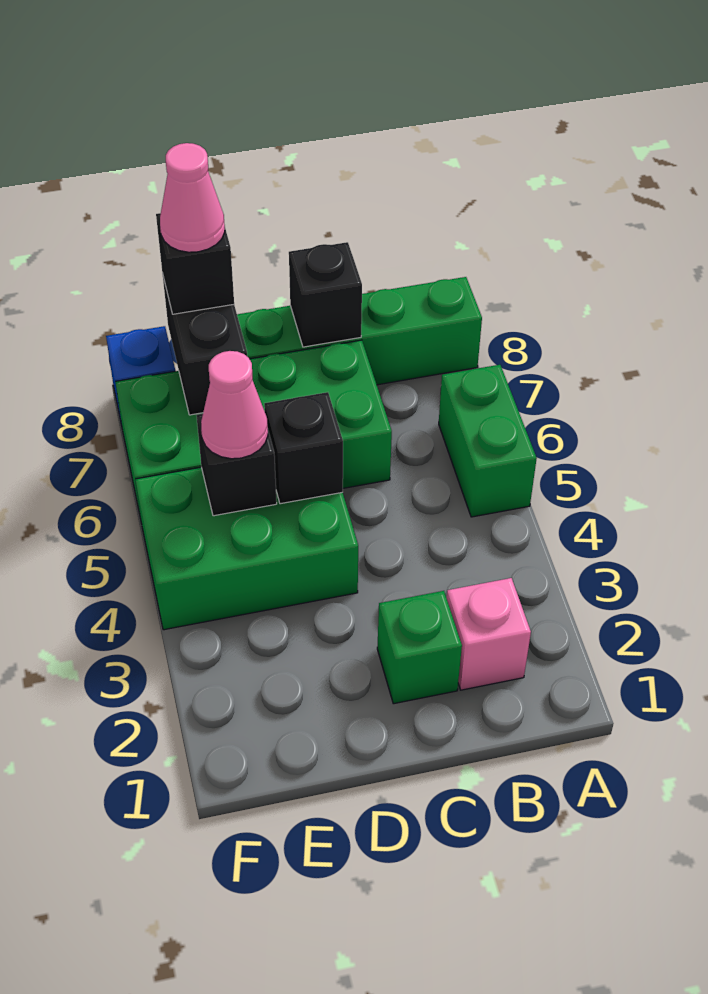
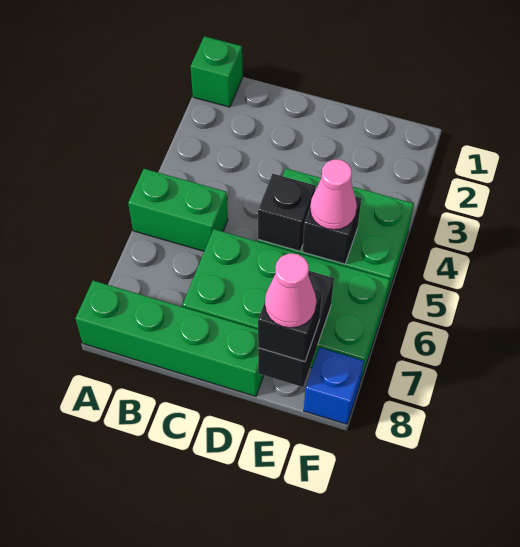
green brick A5:A6 level 1 -> green brick A5:B5 level 1
pink brick B2 level 1 -> none
green brick C2 level 1 -> green brick A1 level 1
black brick C8 level 2 -> none

